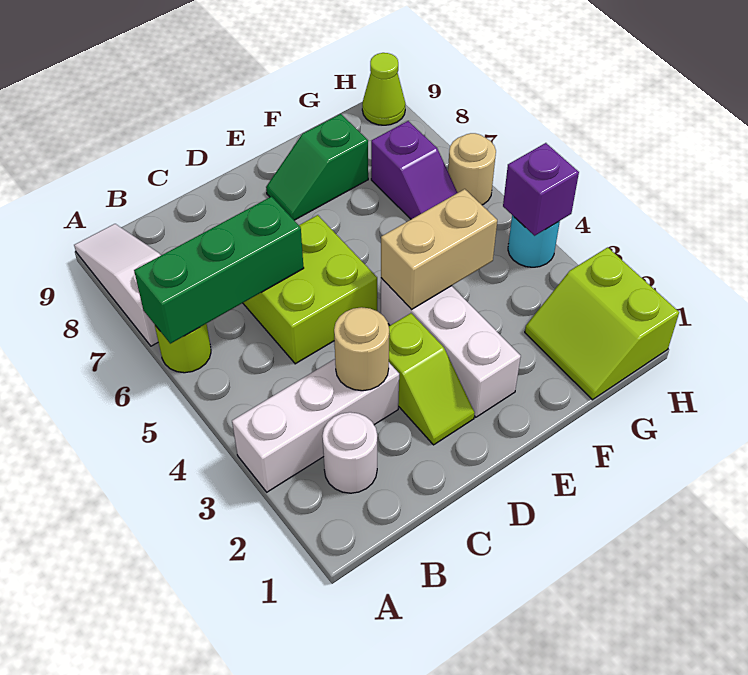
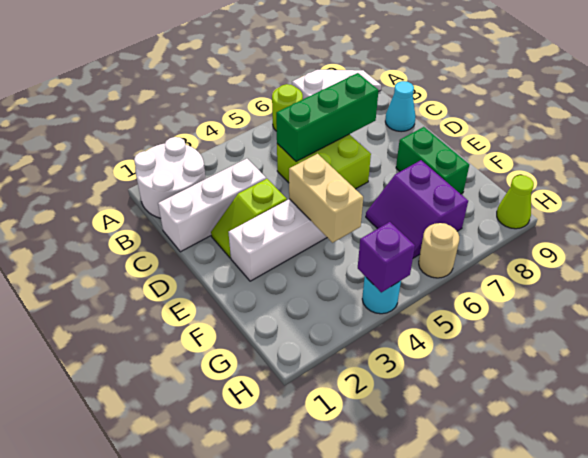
white brick A3:C3 level 1 -> white brick C1:C3 level 1
green brick A6:C6 level 2 -> green brick C5:C7 level 2
white round brick B2 level 1 -> white round brick A1:B2 level 1
tan round brick C3 level 2 -> none
none -> cyan cone C9 level 1
green slope E8:F8 level 1 top F -> green brick E8:F8 level 1
lime slope G1:H2 level 1 top H -> none
purple slope G6:G7 level 1 top 7 -> purple slope F6:G7 level 1 top 7

